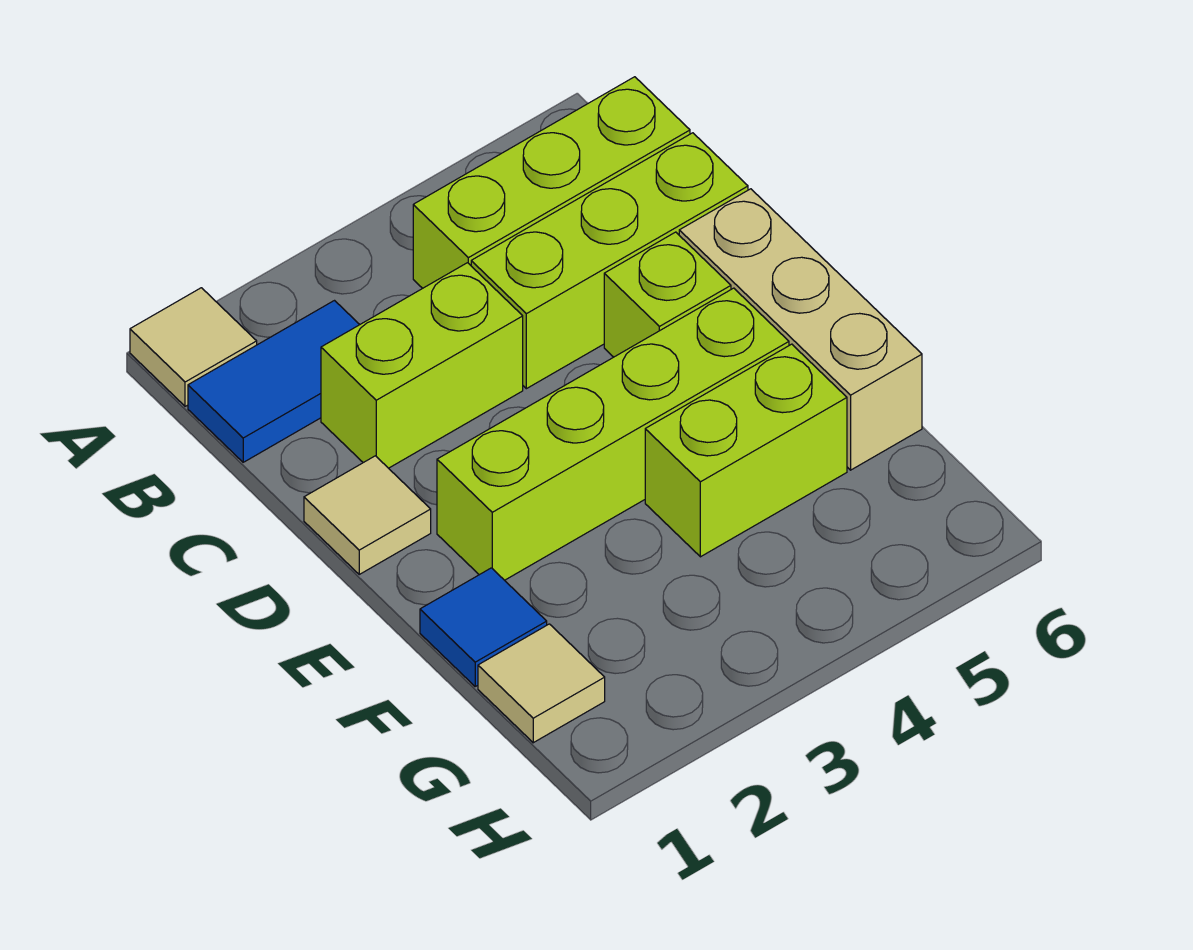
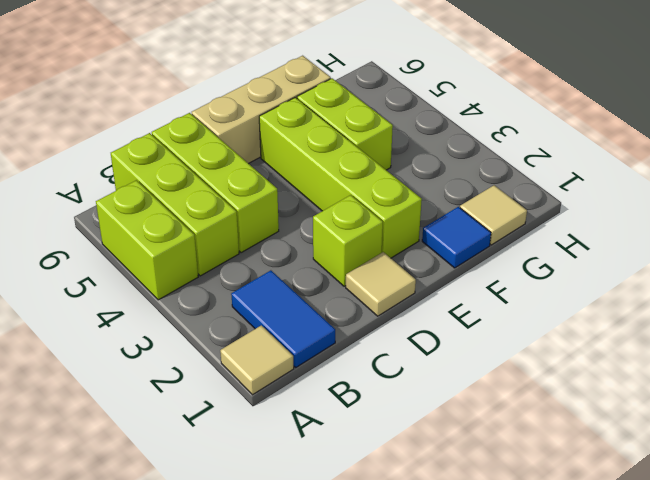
lime brick C2:C3 level 1 -> lime brick A4:A5 level 1
lime brick D5 level 1 -> lime brick D2 level 1

